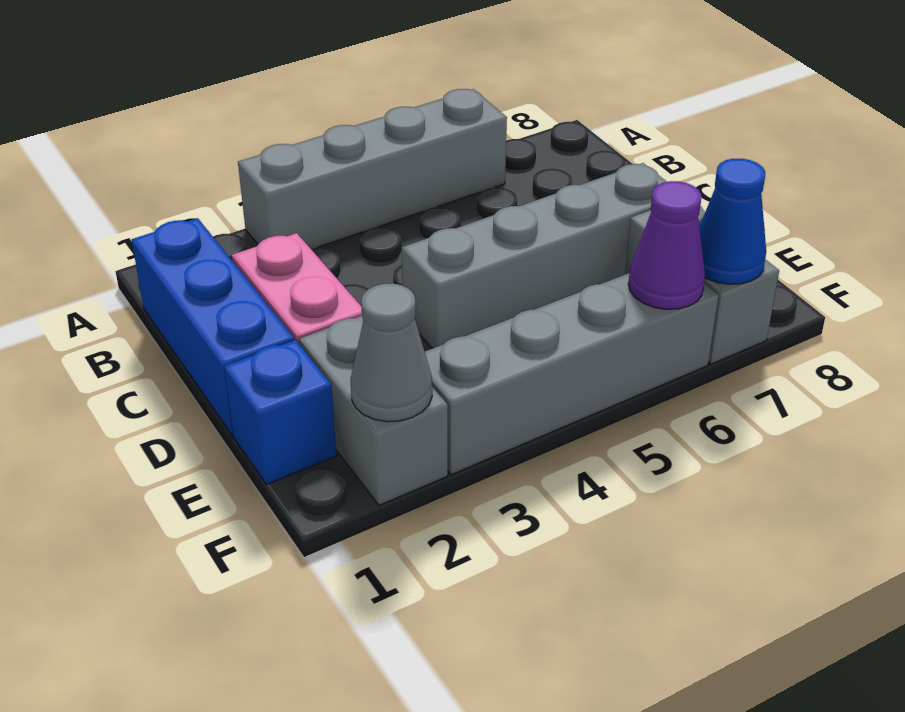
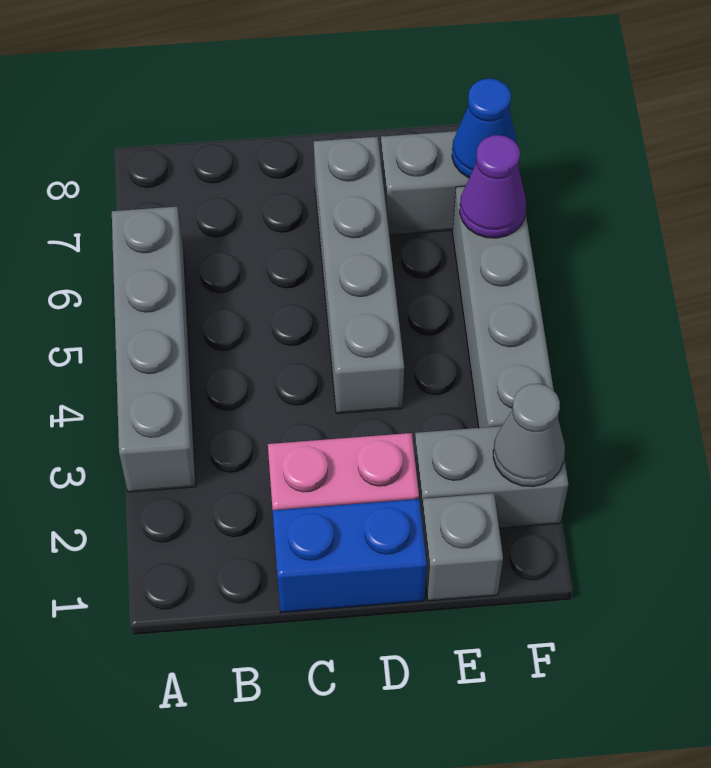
blue brick B1:D1 level 1 -> blue brick C1:D1 level 1
blue brick E1 level 1 -> grey brick E1 level 1

